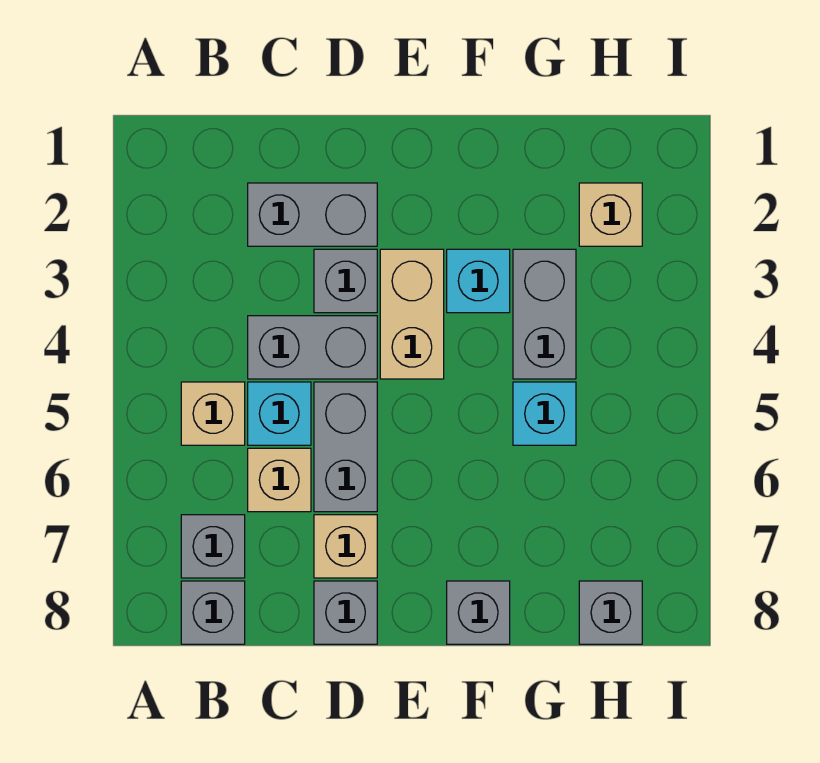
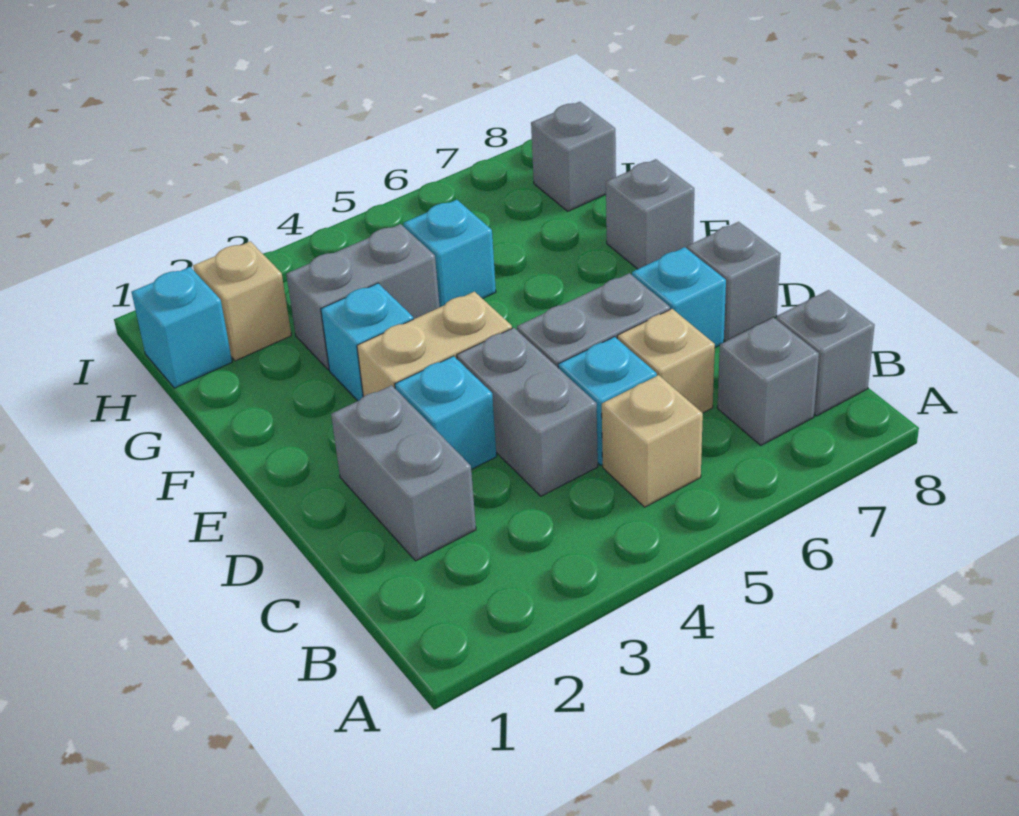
grey brick D3 level 1 -> cyan brick D3 level 1
tan brick D7 level 1 -> cyan brick D7 level 1
none -> cyan brick H1 level 1

